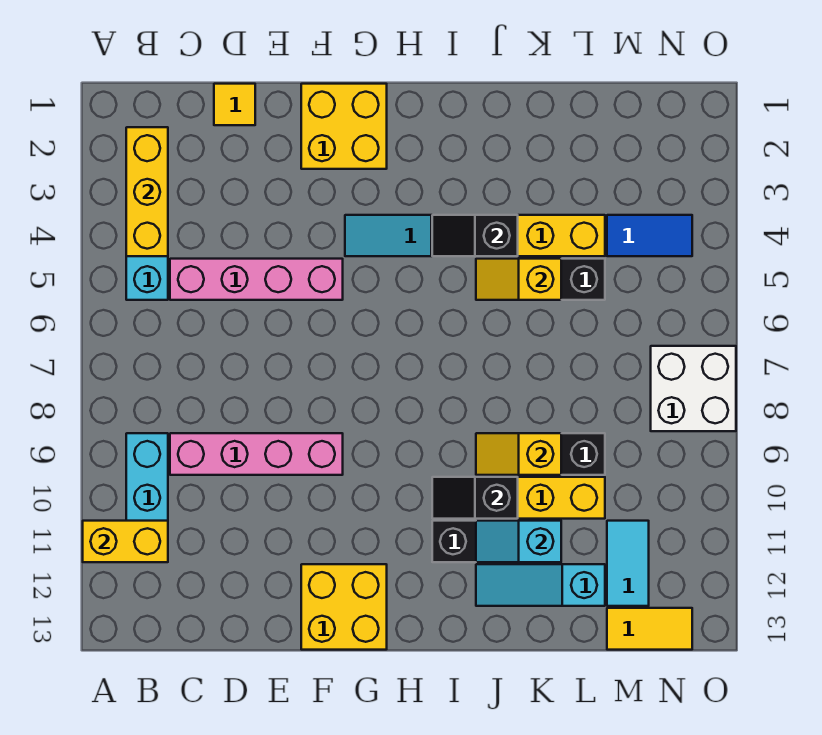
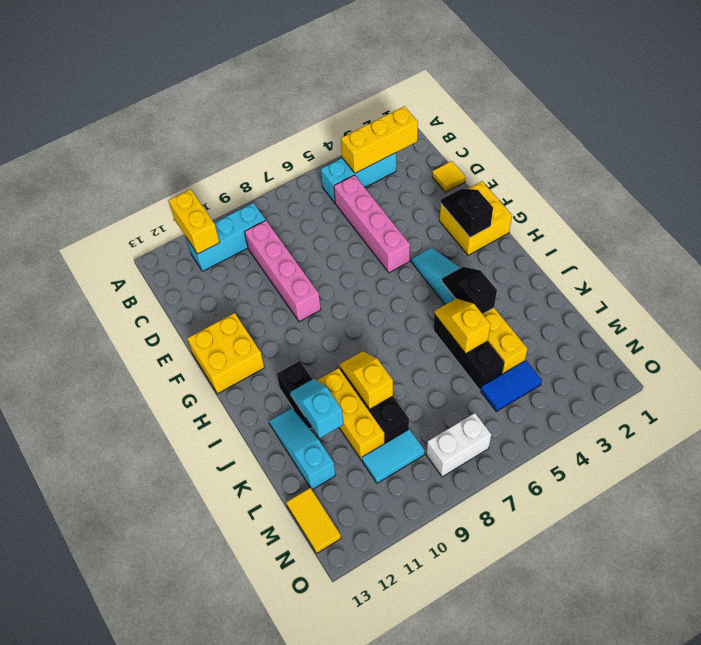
black slope I10:J10 level 2 top J -> black slope F2:G2 level 2 top G
blue tile M4:N4 level 1 -> blue tile M4:M5 level 1
cyan tile M11:M12 level 1 -> cyan tile M9:M10 level 1
white brick N7:O8 level 1 -> white brick N7:N8 level 1

